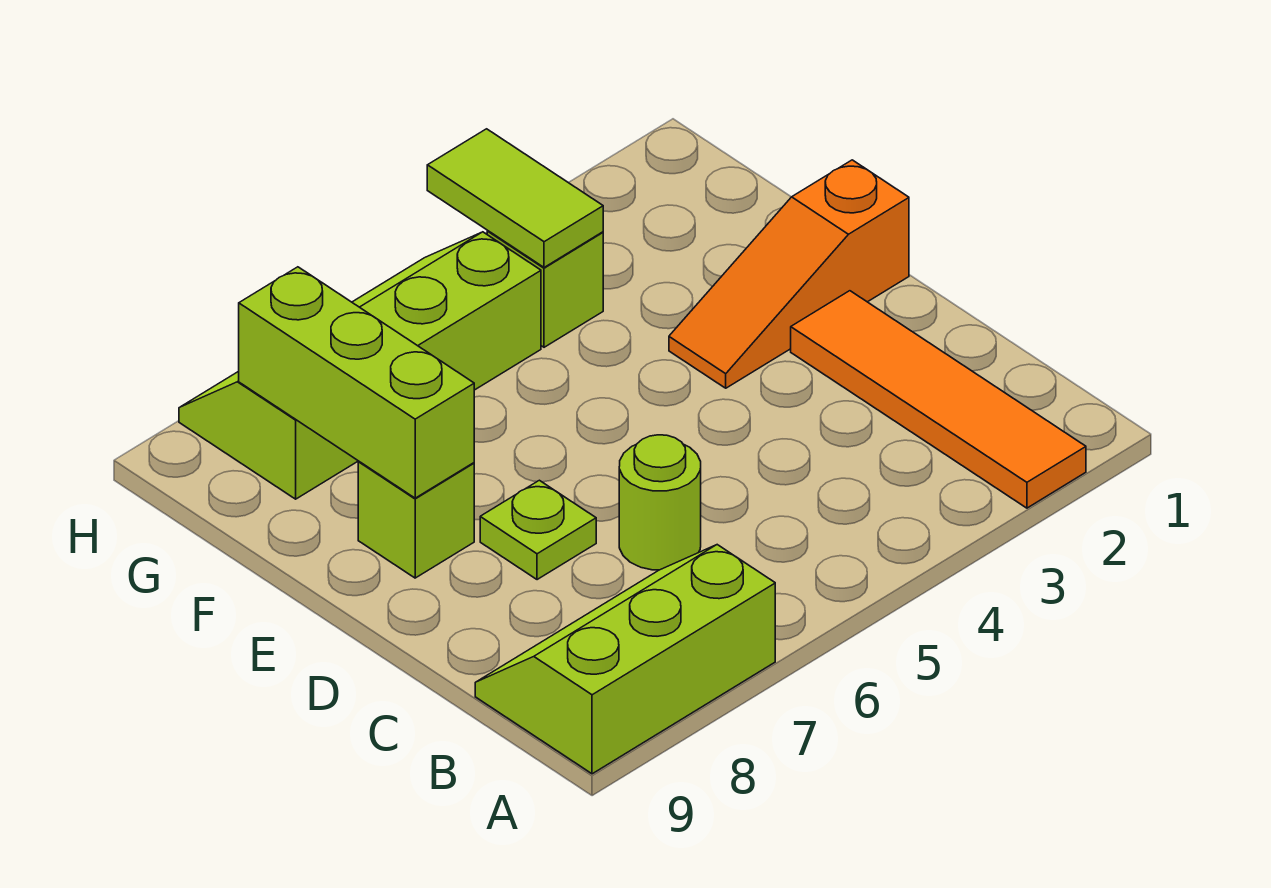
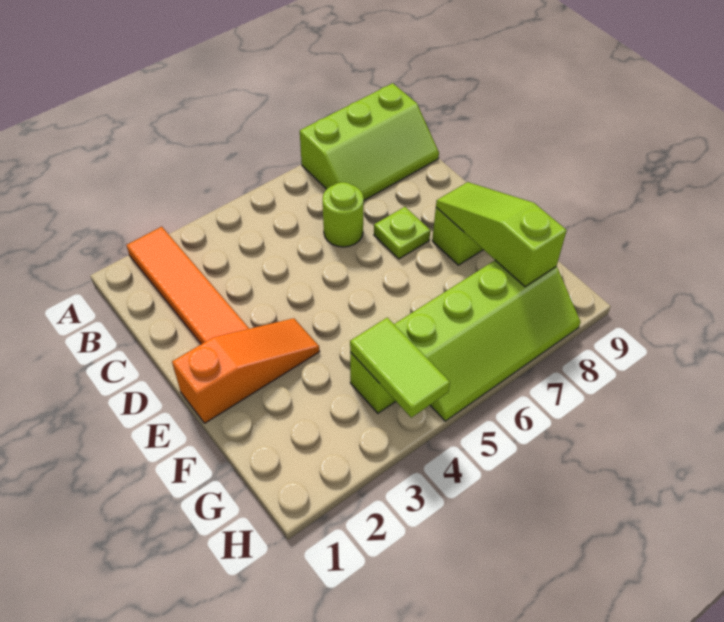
lime brick E8:G8 level 2 -> lime slope E8:G8 level 2 top G

